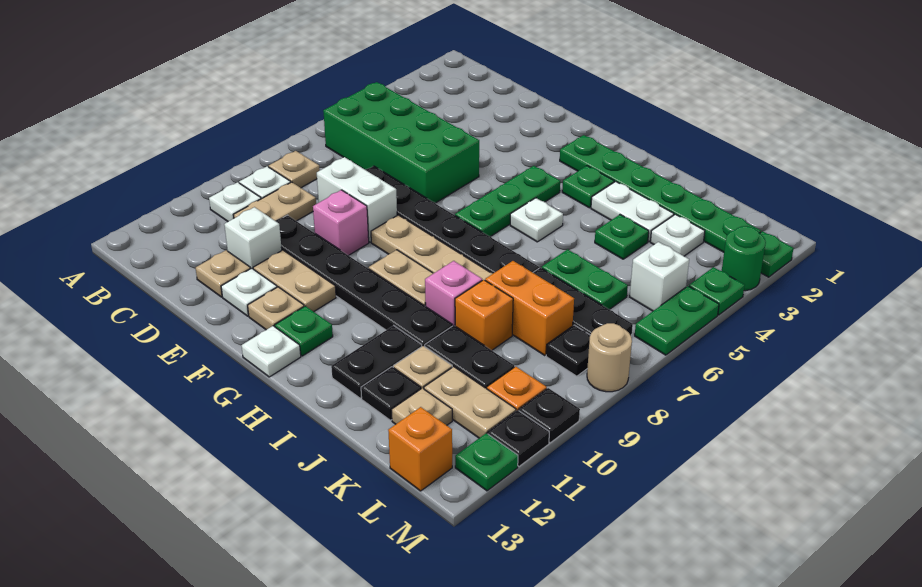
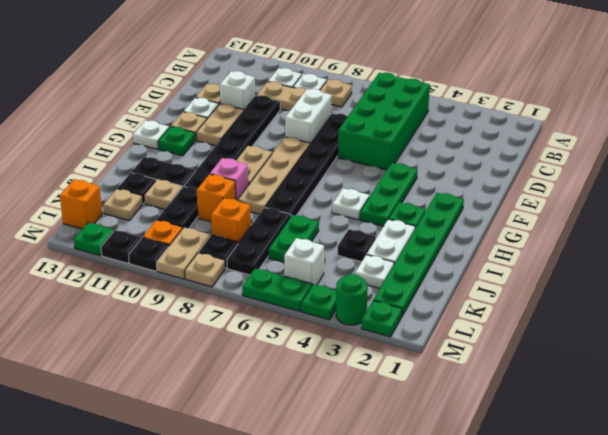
pink brick E9 level 1 -> none
green plate G4:G6 level 1 -> green plate F4:H4 level 1
green plate J4 level 1 -> black plate J4 level 1
orange brick J8:K8 level 1 -> orange brick K8 level 1
tan plate K11:L11 level 1 -> tan plate L9:M9 level 1
tan round brick M8 level 1 -> tan plate M8 level 1

